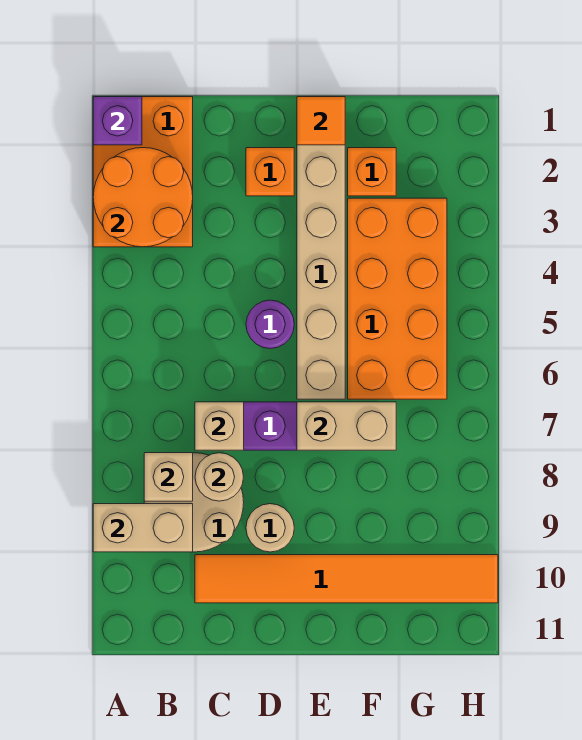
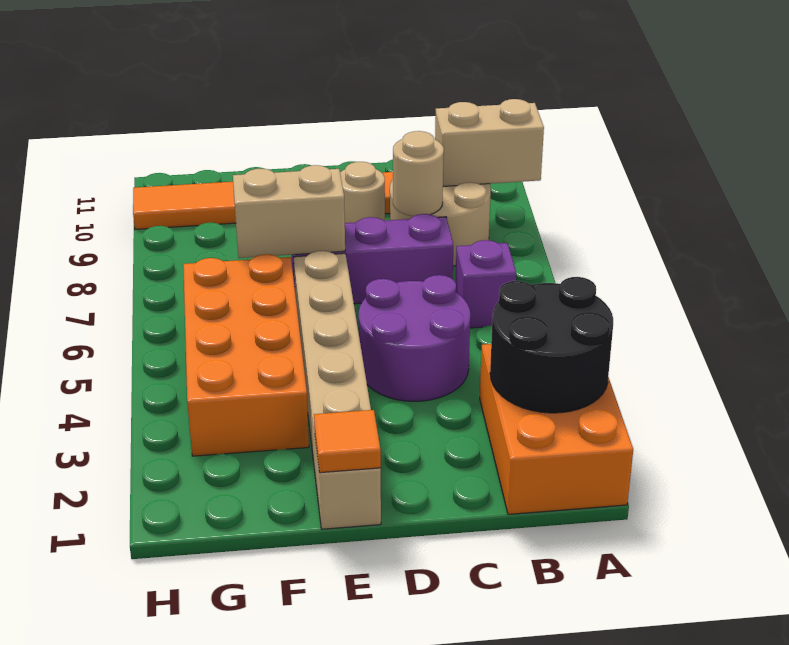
purple brick A1 level 2 -> purple brick B6 level 1
orange round brick A2:B3 level 2 -> black round brick A2:B3 level 2
tan brick B8 level 2 -> none
tan brick C7 level 2 -> none
orange brick D2 level 1 -> none
purple round brick D5 level 1 -> purple round brick C4:D5 level 1
orange brick F2 level 1 -> none

